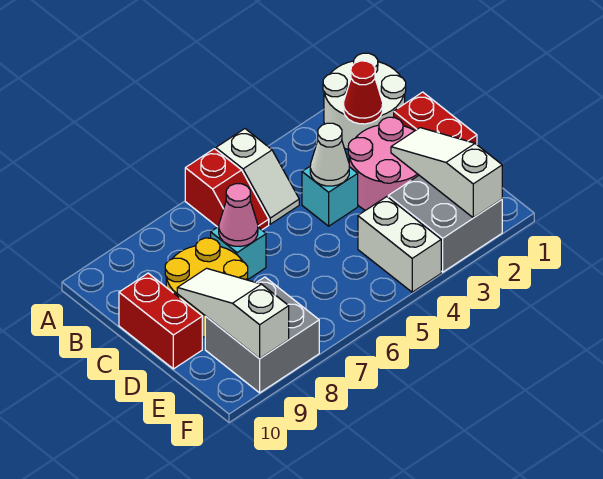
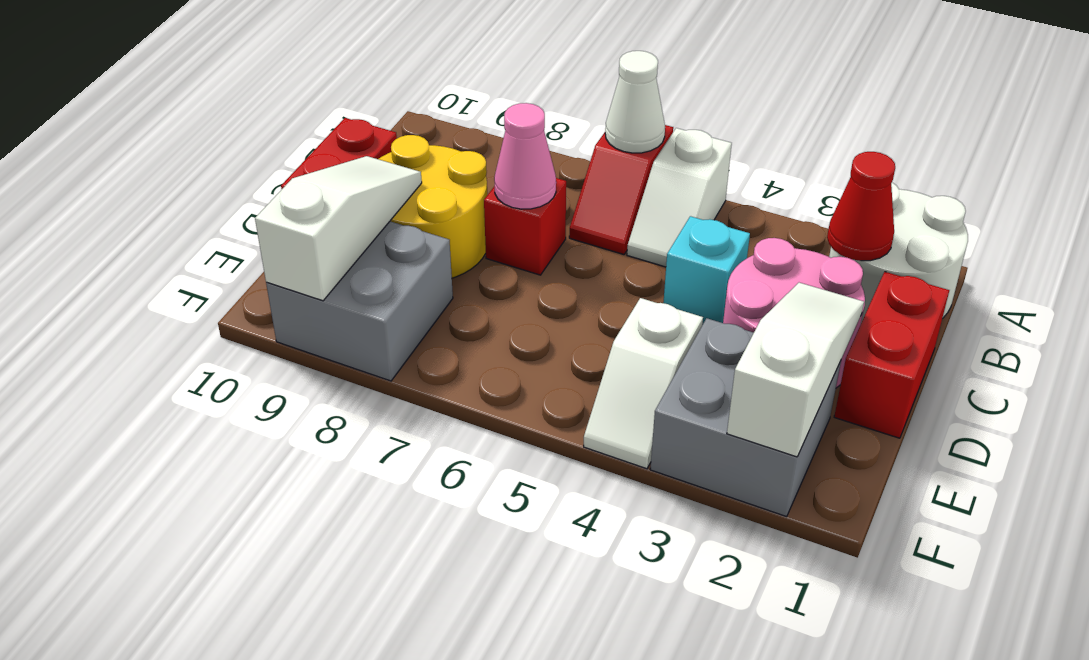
white cone C4 level 2 -> white cone A6 level 2
cyan brick C7 level 1 -> red brick C7 level 1
white brick E4:F4 level 1 -> white slope E4:F4 level 1 top E

